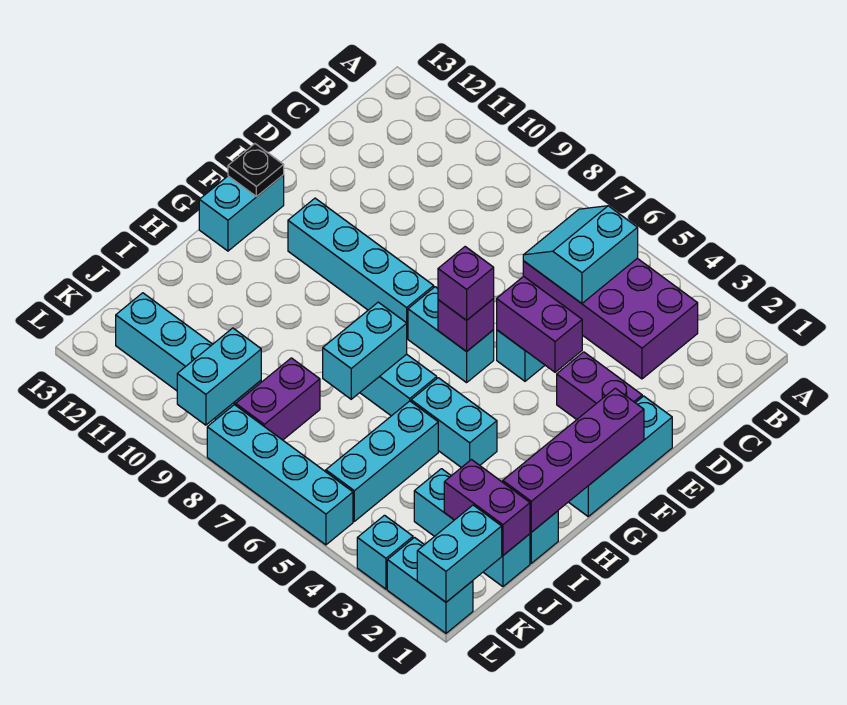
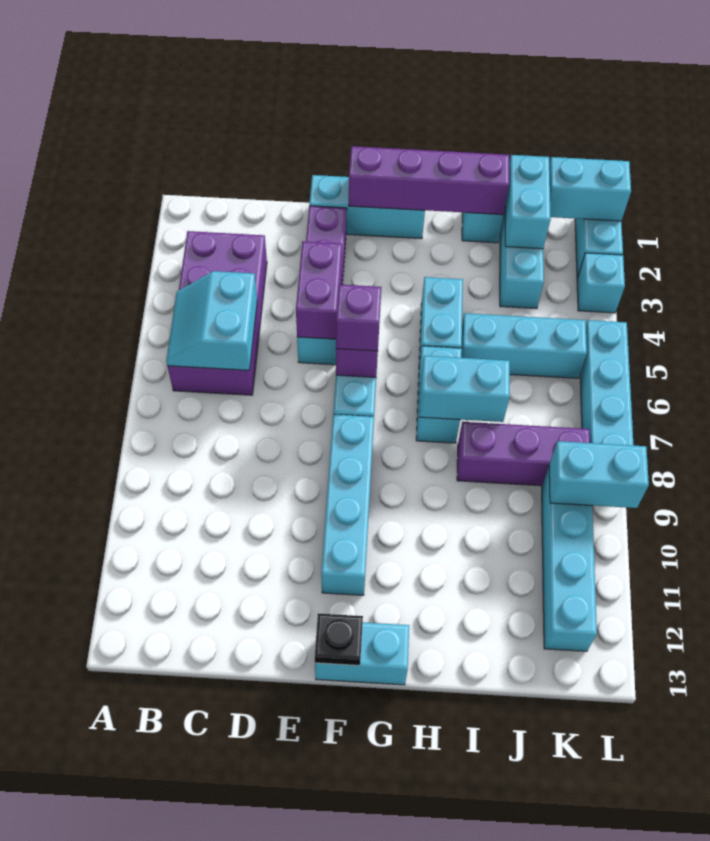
cyan slope B5:C6 level 2 top 5 -> cyan slope B5:C6 level 2 top C
purple brick J1:J2 level 2 -> cyan brick J1:J2 level 2
purple brick J8:K8 level 1 -> purple brick I8:K8 level 1

